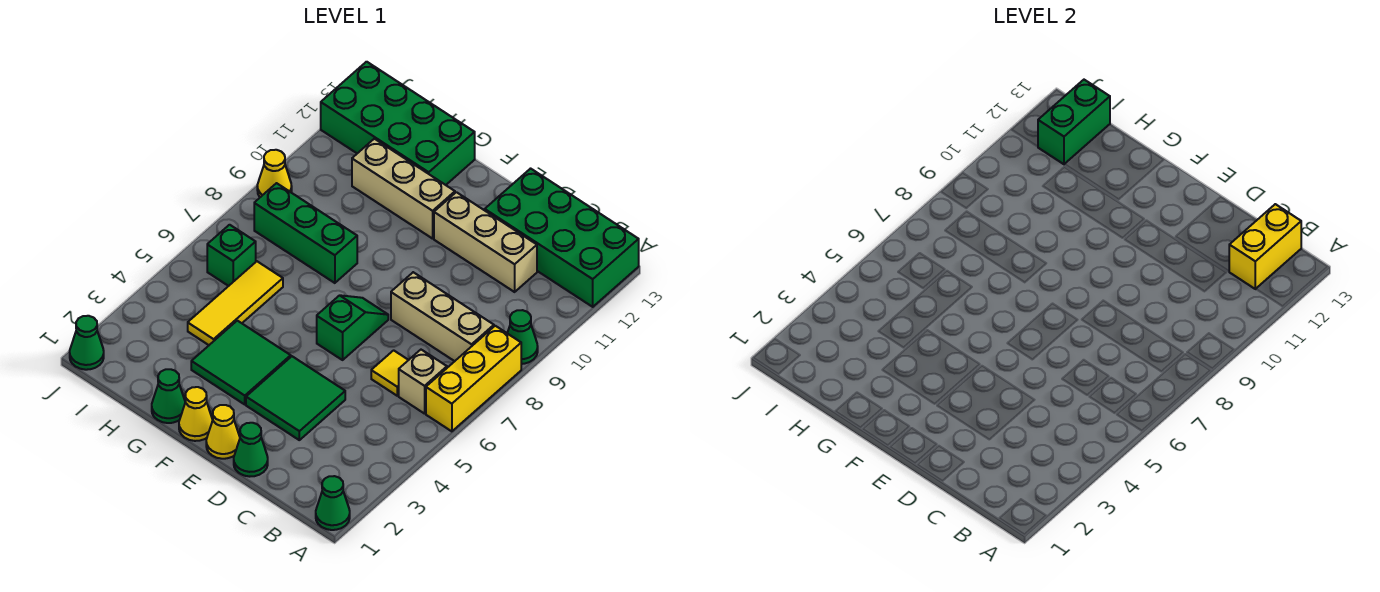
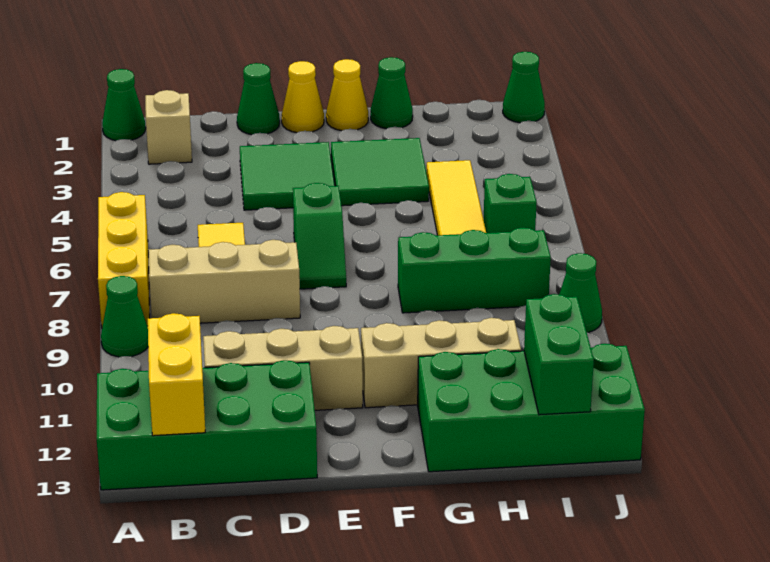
tan brick B6 level 1 -> tan brick B2 level 1
yellow cone J9 level 1 -> green cone J9 level 1

